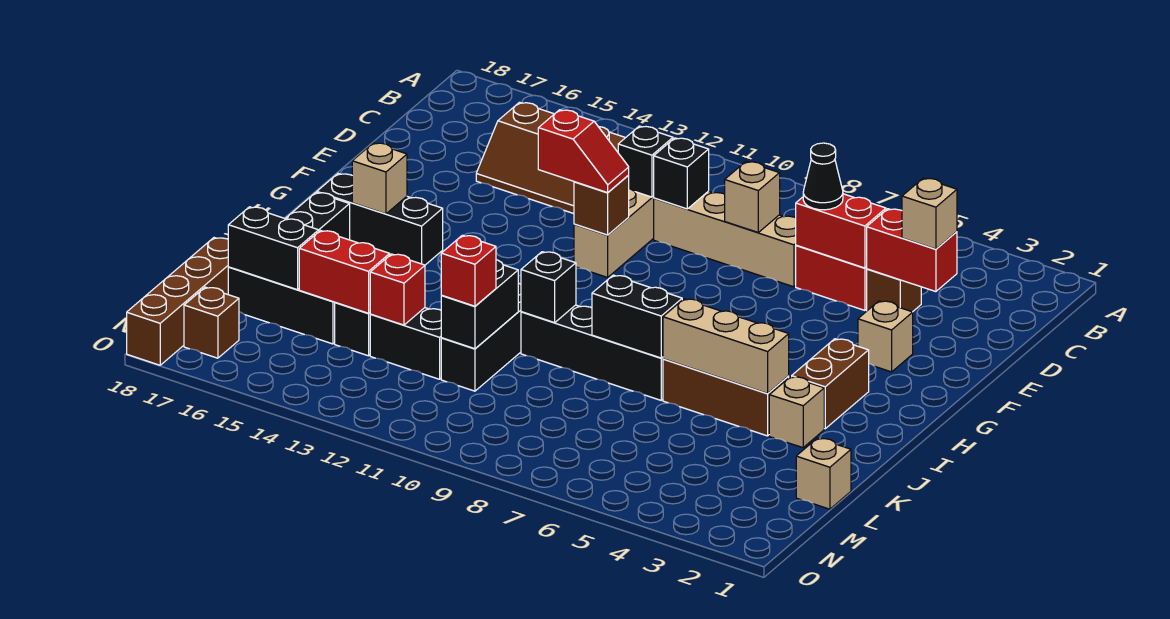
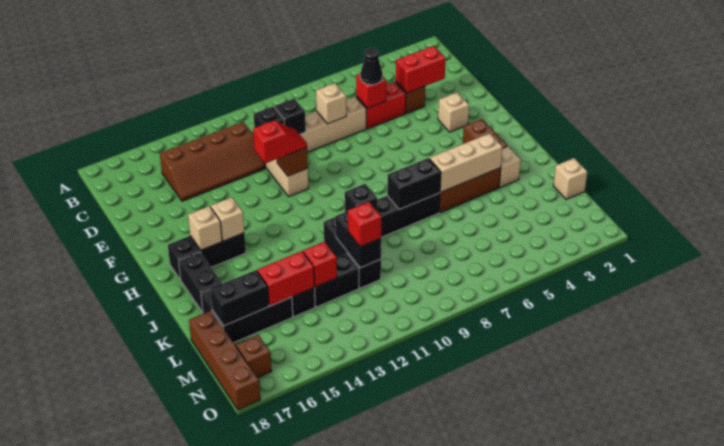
tan brick D3 level 3 -> tan brick H15 level 2
red brick D5:D6 level 2 -> red brick D6 level 2

